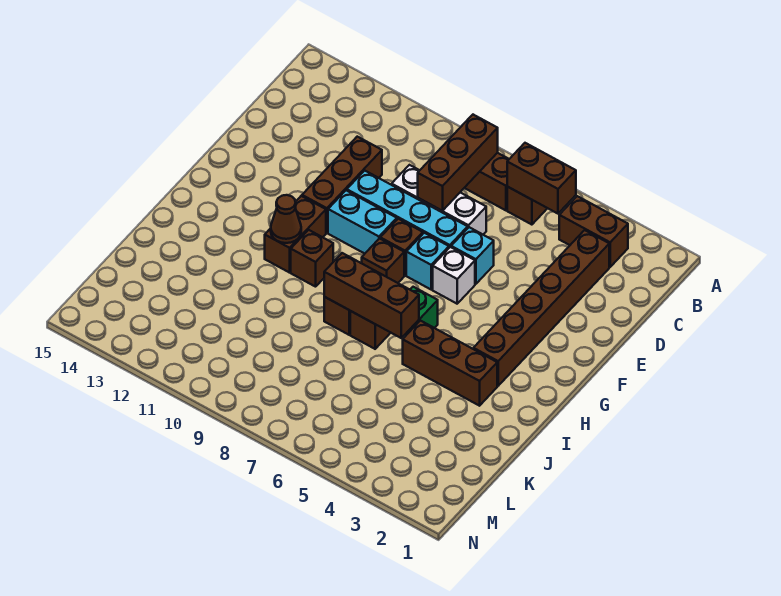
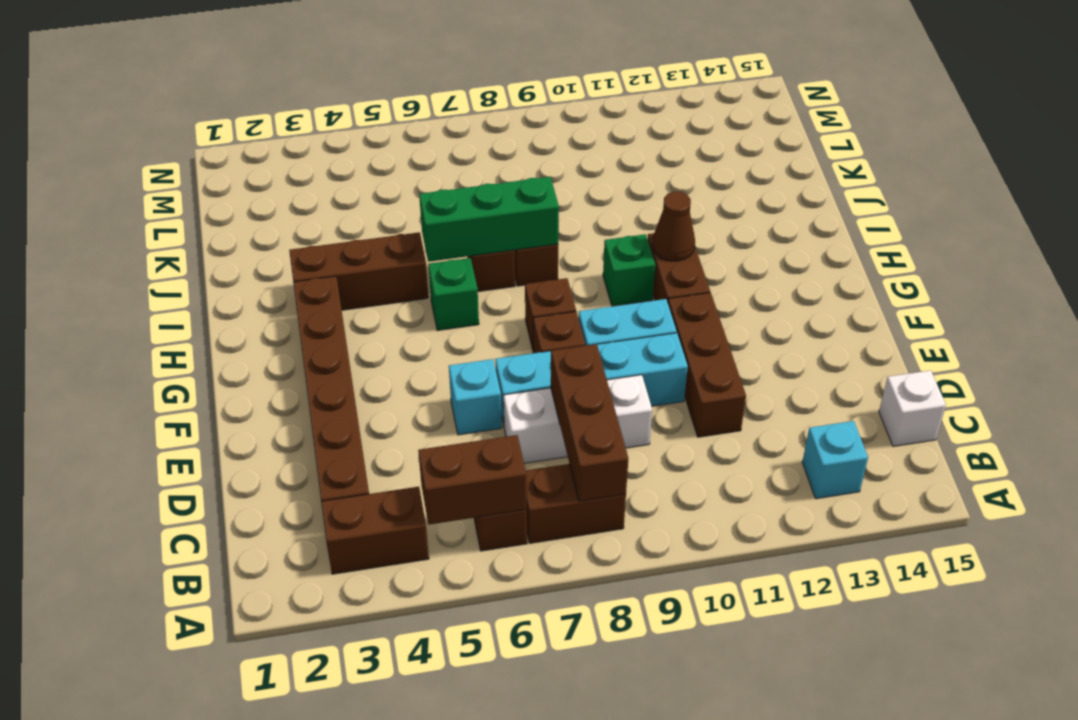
white brick F6 level 1 -> white brick C15 level 1
cyan brick F7 level 1 -> cyan brick B13 level 1
brown brick H10 level 1 -> green brick H10 level 1
brown brick I6:I8 level 2 -> green brick I6:I8 level 2

